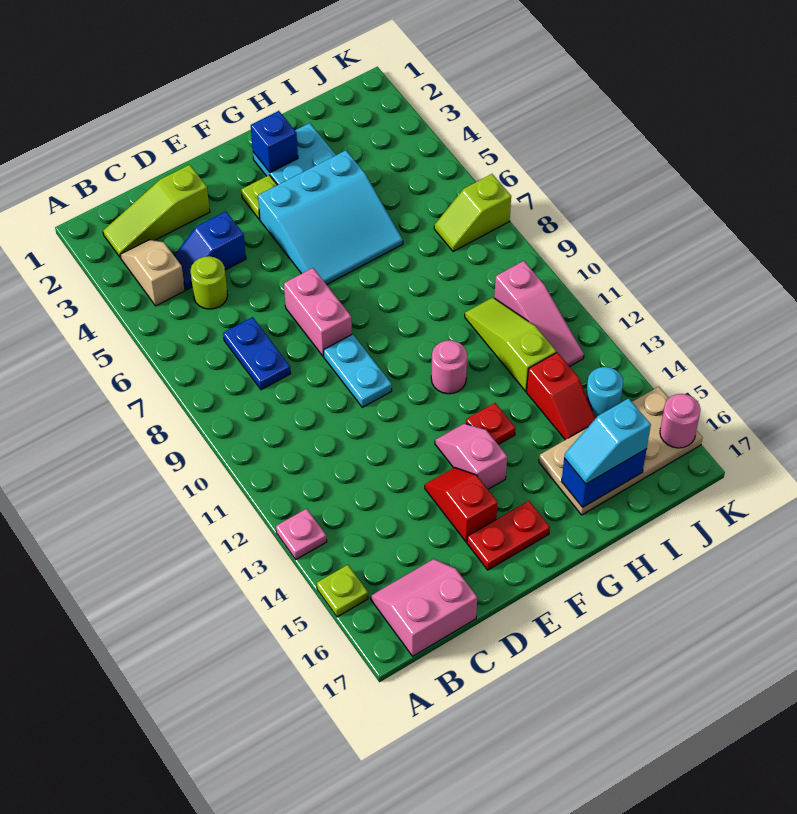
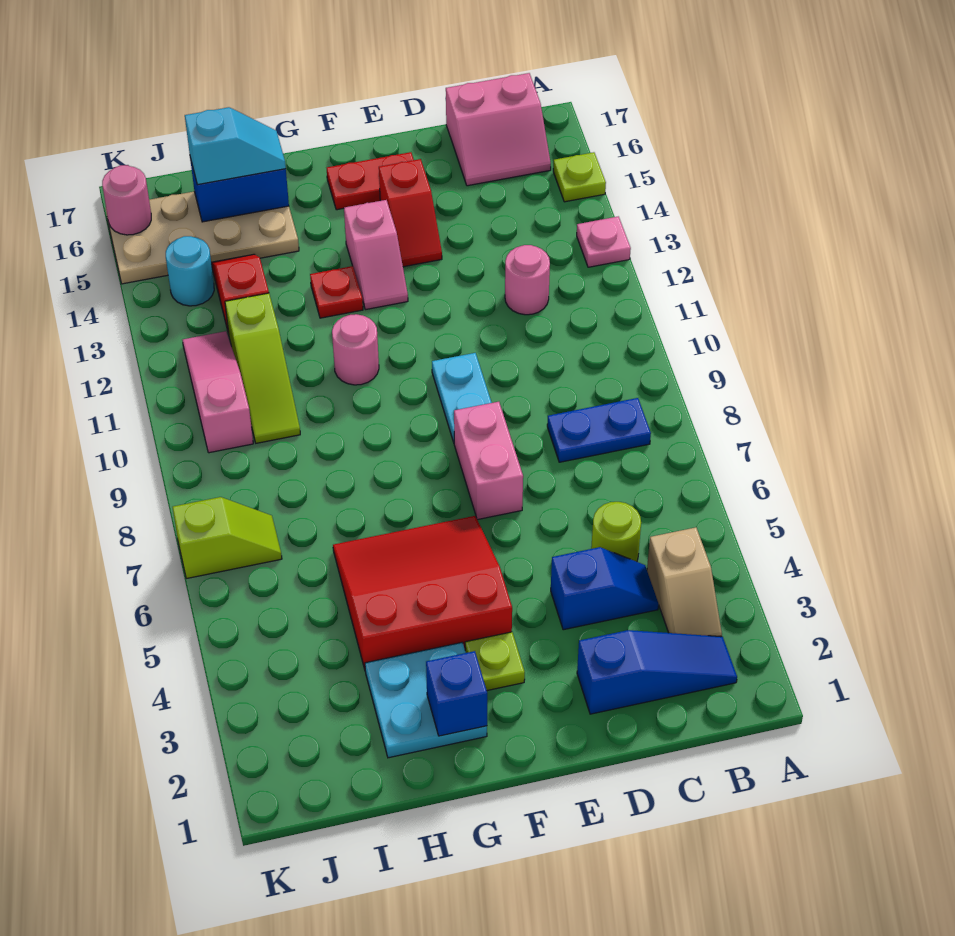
lime slope B2:D2 level 1 top D -> blue slope B2:D2 level 1 top D
blue plate C7:C8 level 1 -> blue plate B8:C8 level 1
none -> pink round brick C12 level 1
cyan slope F4:H6 level 1 top 4 -> red slope F4:H6 level 1 top 4

